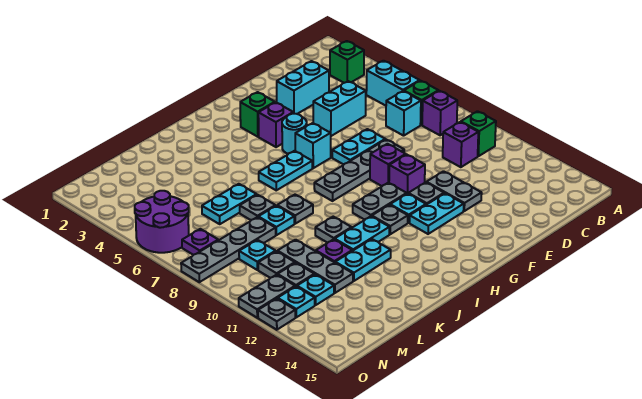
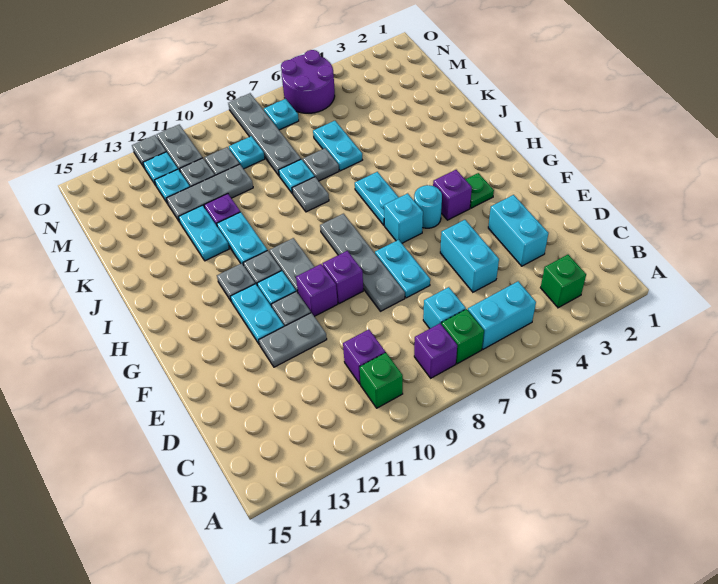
green brick G3 level 1 -> green plate G3 level 1
grey plate J10 level 1 -> grey plate H12 level 1
purple plate N7 level 1 -> cyan plate N7 level 1

